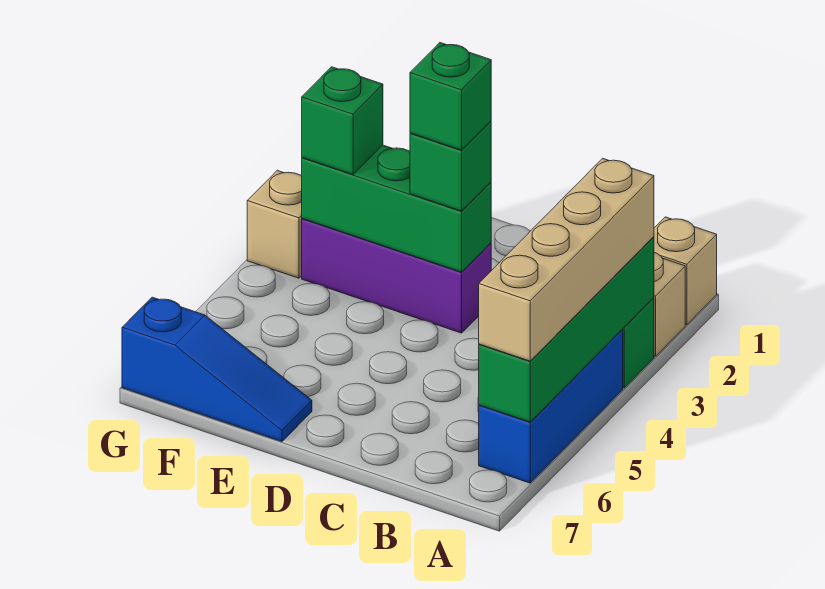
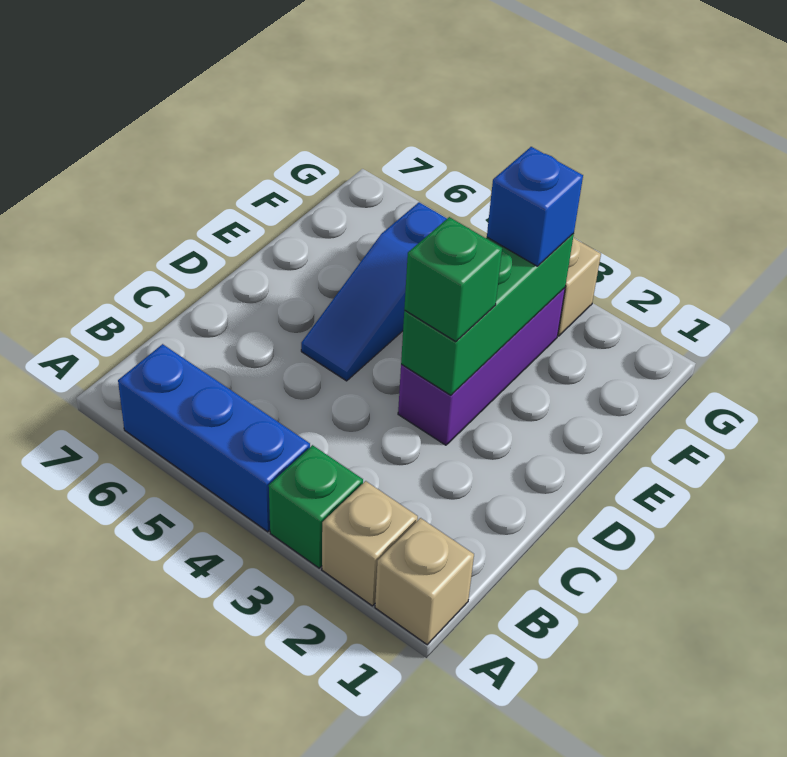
green brick A3:A6 level 2 -> none
tan brick A3:A6 level 3 -> none
green brick D3 level 4 -> none
blue slope E7:G7 level 1 top G -> blue slope D5:F5 level 1 top F
green brick F3 level 3 -> blue brick F3 level 3

